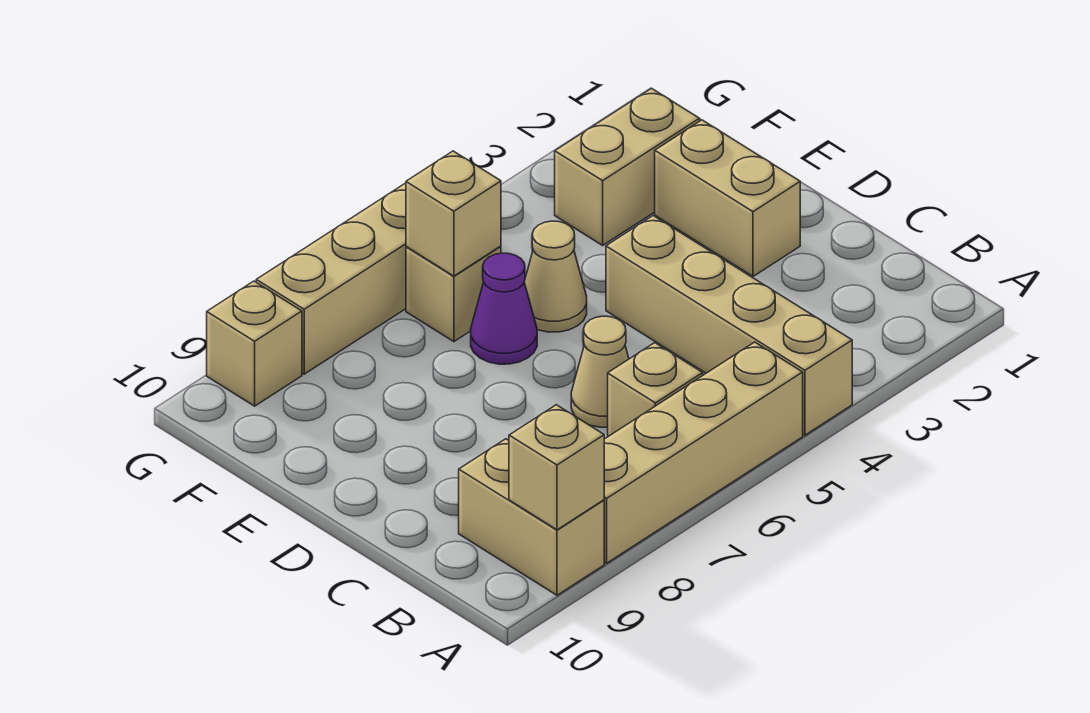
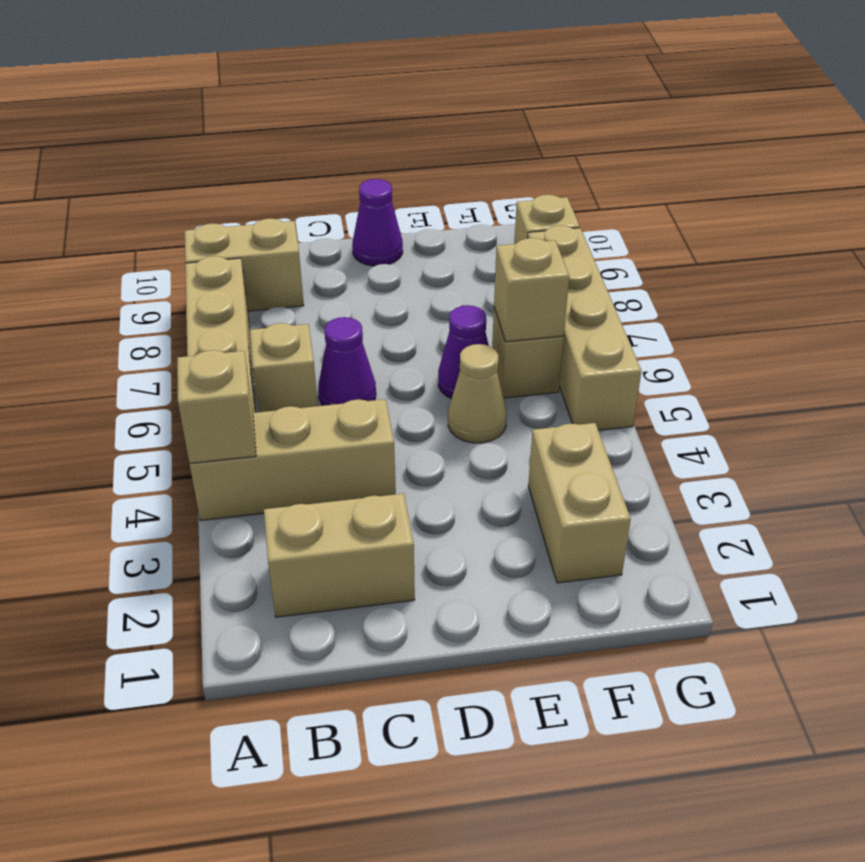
tan brick A4:D4 level 1 -> tan brick A4:C4 level 1
tan brick A9 level 2 -> tan brick A4 level 2
tan cone C6 level 1 -> purple cone C6 level 1
tan brick D2:E2 level 1 -> tan brick B2:C2 level 1
none -> purple cone D10 level 1

